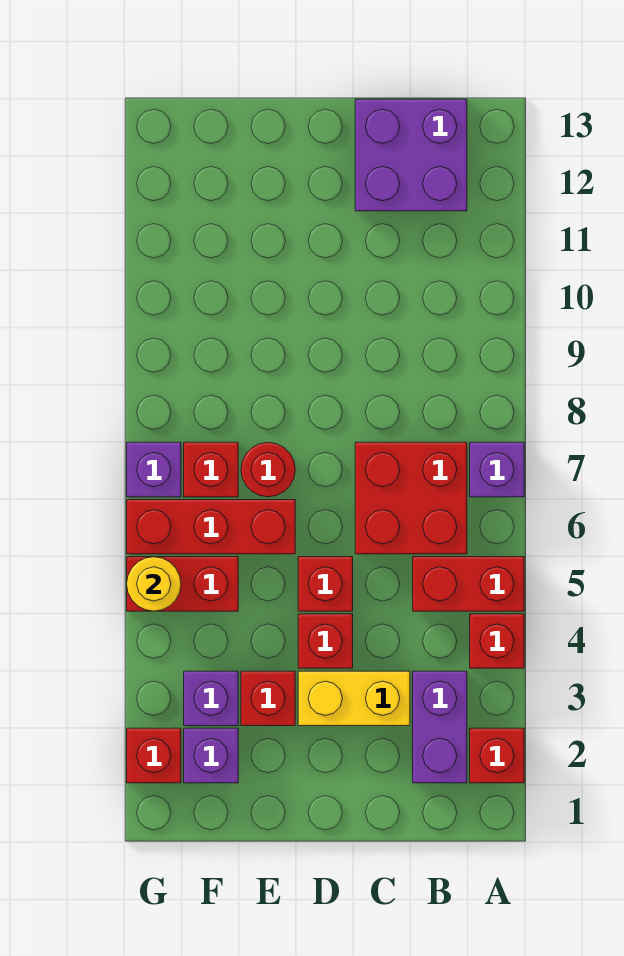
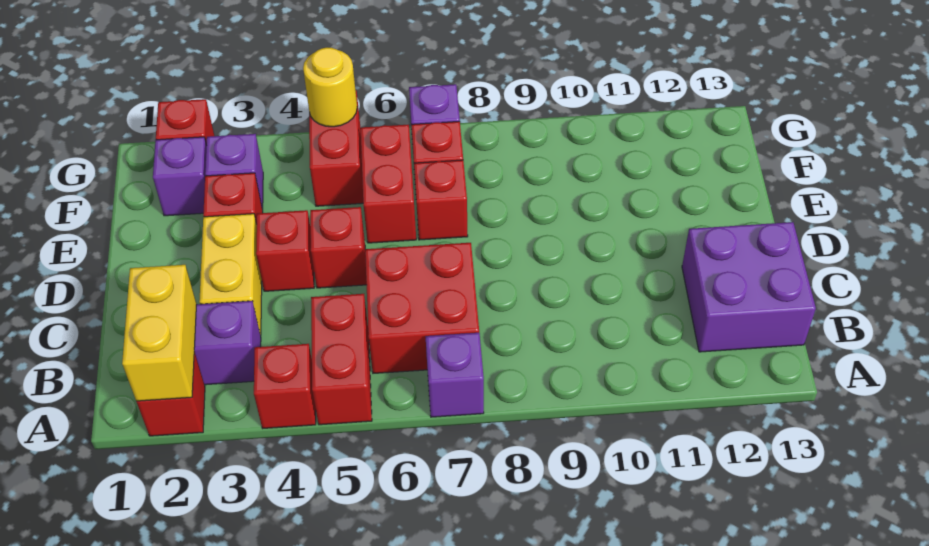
none -> yellow brick A2:B2 level 2
red brick E6:G6 level 1 -> red brick E6:F6 level 1
red round brick E7 level 1 -> red brick E7 level 1

